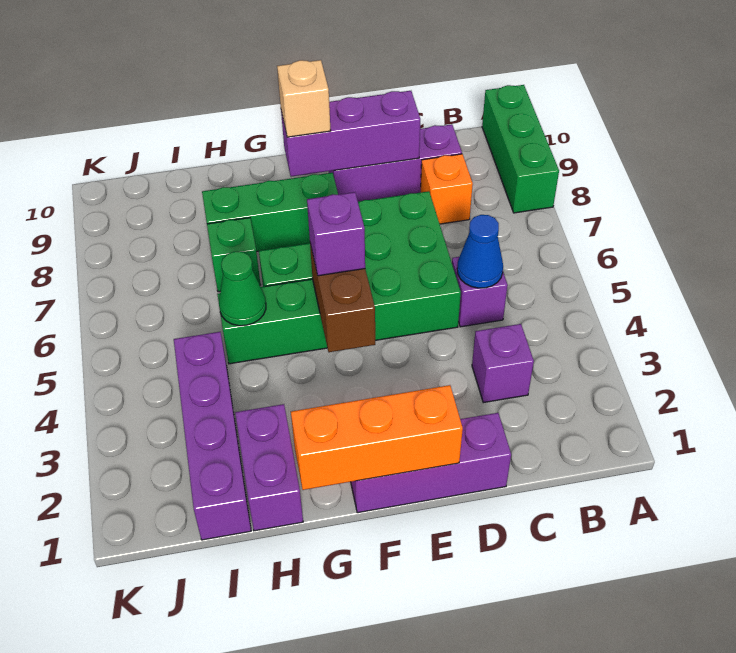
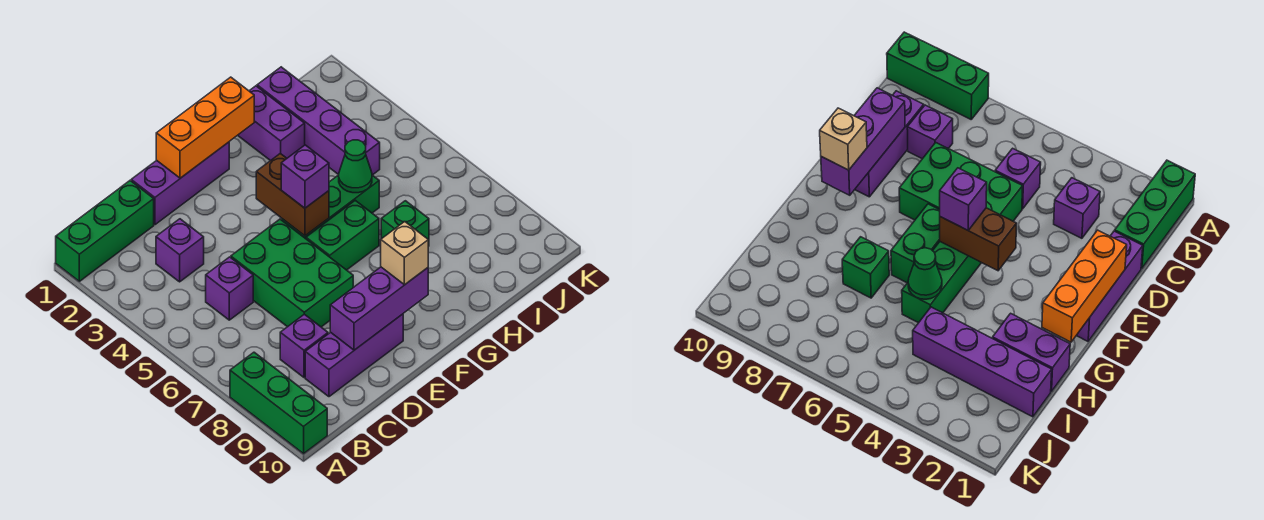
blue cone C5 level 2 -> none
orange brick C8 level 1 -> purple brick C8 level 1
green brick F8:H8 level 1 -> green brick A1:C1 level 1

